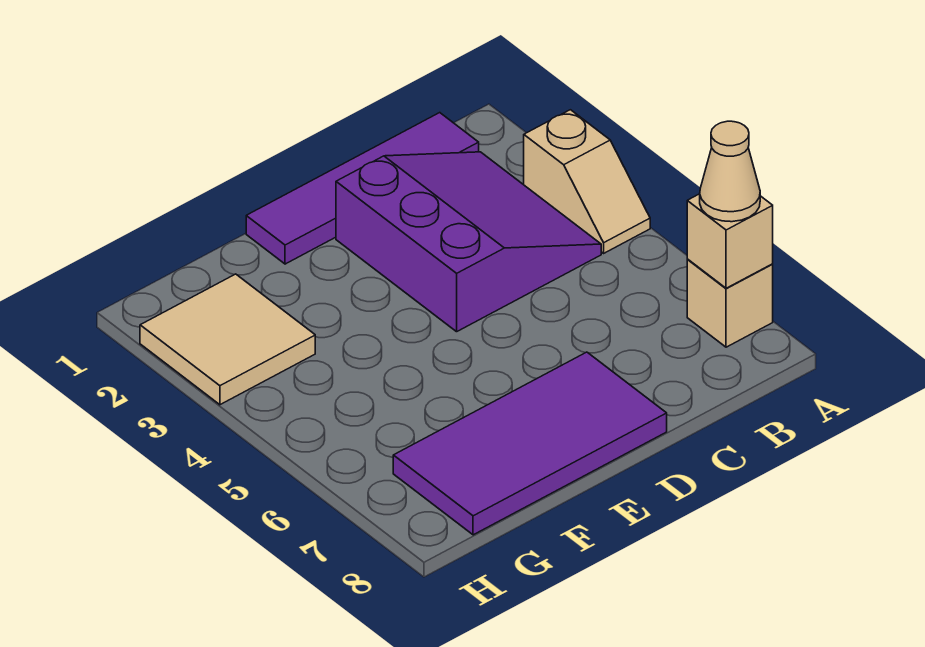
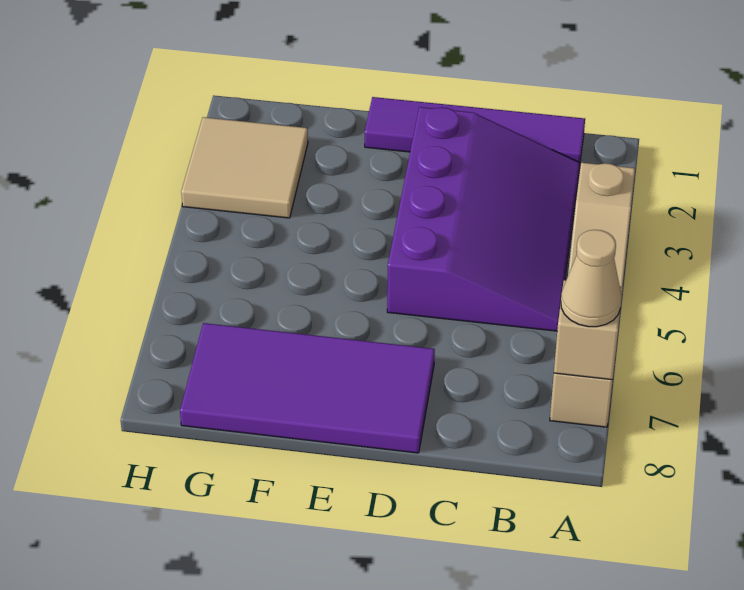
purple slope B2:D4 level 1 top D -> purple slope B2:D5 level 1 top D

